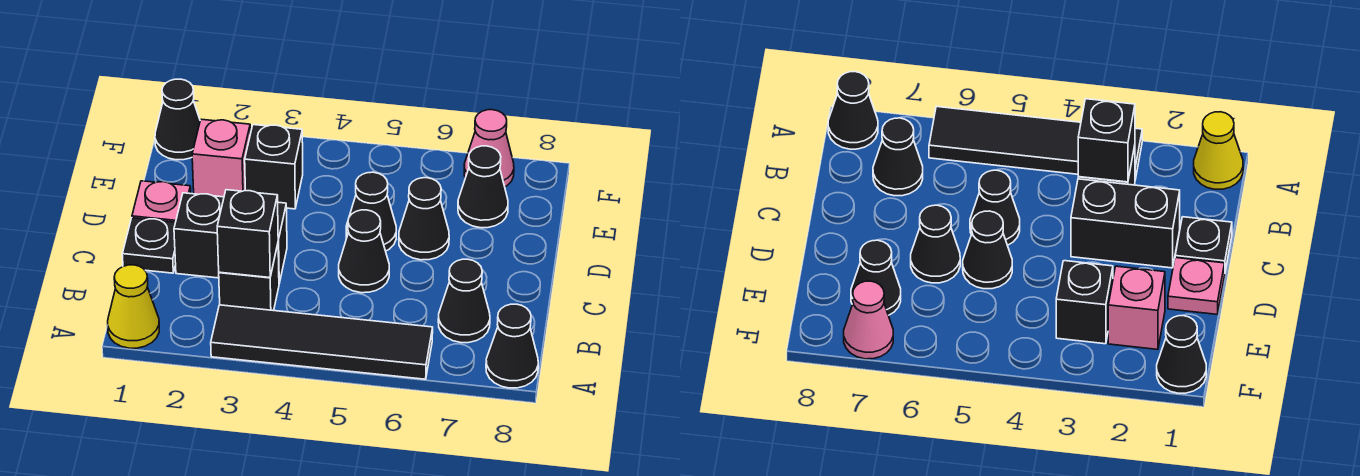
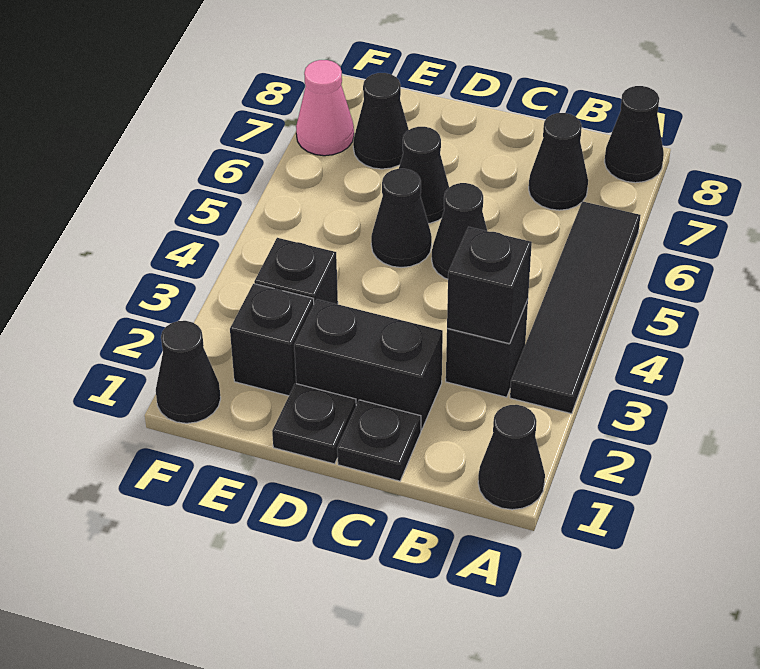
yellow cone A1 level 1 -> black cone A1 level 1
black brick C2:C3 level 1 -> black brick C2:D2 level 1
pink plate D1 level 1 -> black plate D1 level 1
pink brick E2 level 1 -> black brick E2 level 1

